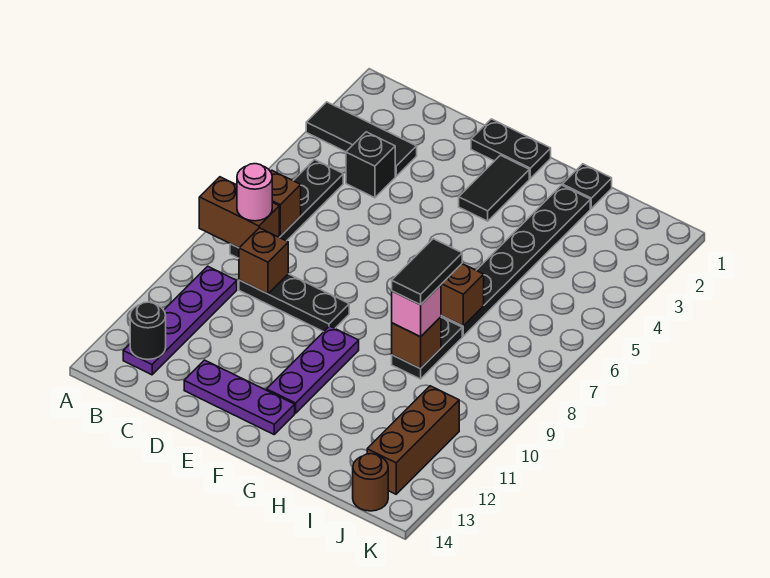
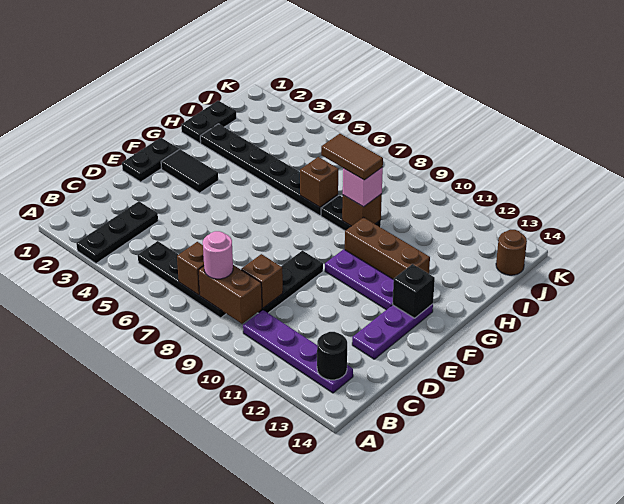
black tile A3:C3 level 1 -> black plate A3:C3 level 1
brown brick A8:B8 level 2 -> brown brick B8:B9 level 2
black brick C4 level 1 -> black brick F13 level 2
black plate H1 level 1 -> black plate H1:I1 level 1
black tile H8:H9 level 4 -> brown tile H8:H9 level 4
brown brick J11:J13 level 1 -> brown brick G10:G12 level 1

